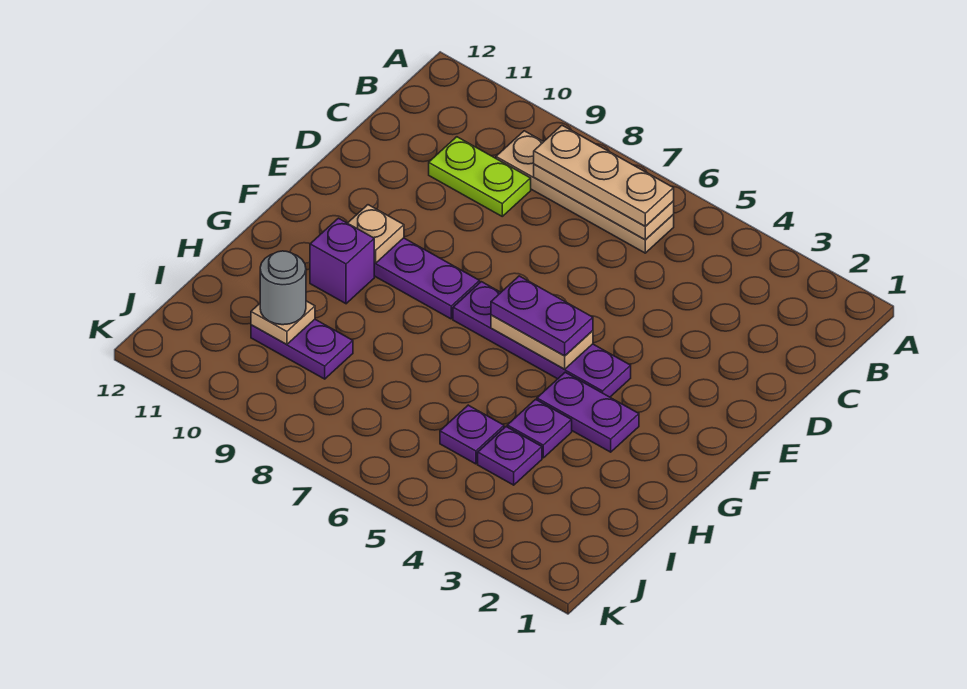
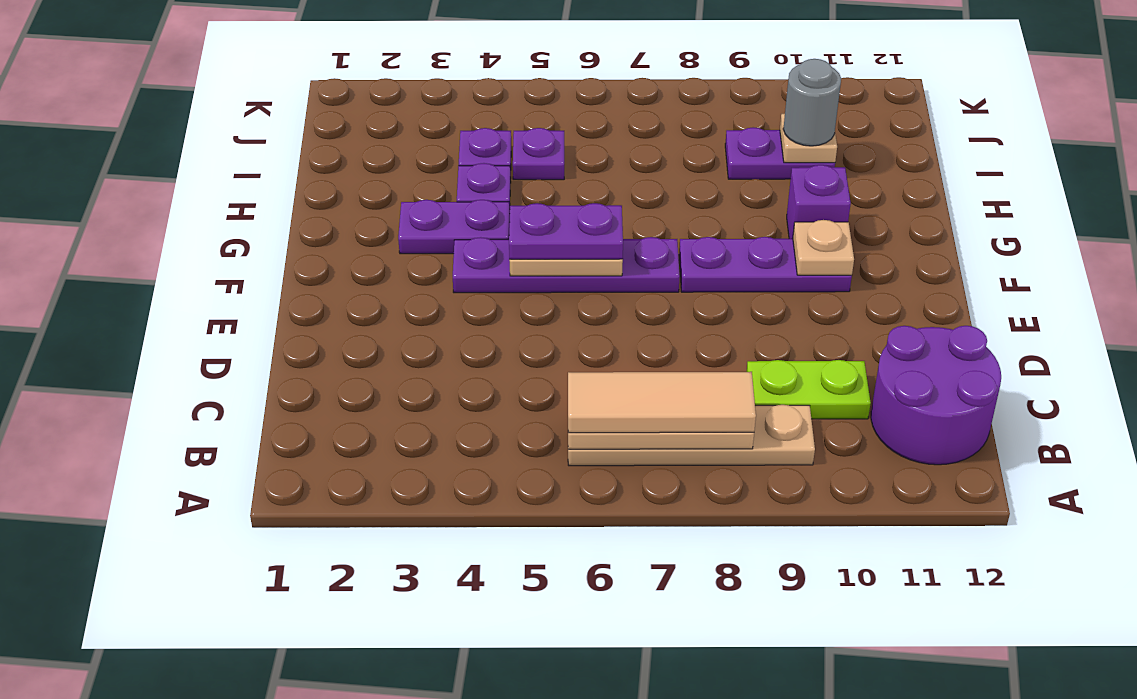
tan plate B6:B8 level 3 -> tan tile B6:B8 level 3
none -> purple round brick B11:C12 level 1

